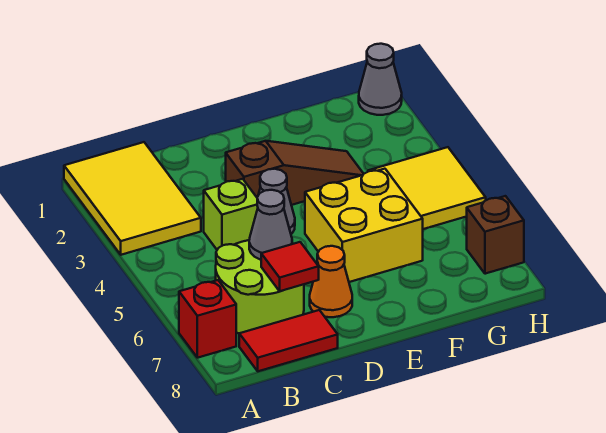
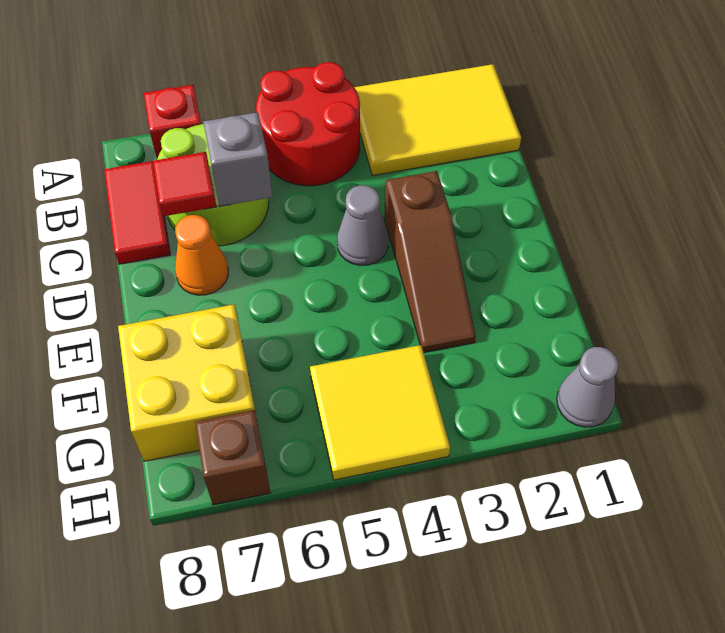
none -> red round brick A4:B5 level 1
lime brick C4 level 1 -> none
grey cone C6 level 2 -> grey brick C6 level 2
yellow brick E5:F6 level 1 -> yellow brick F7:G8 level 1

